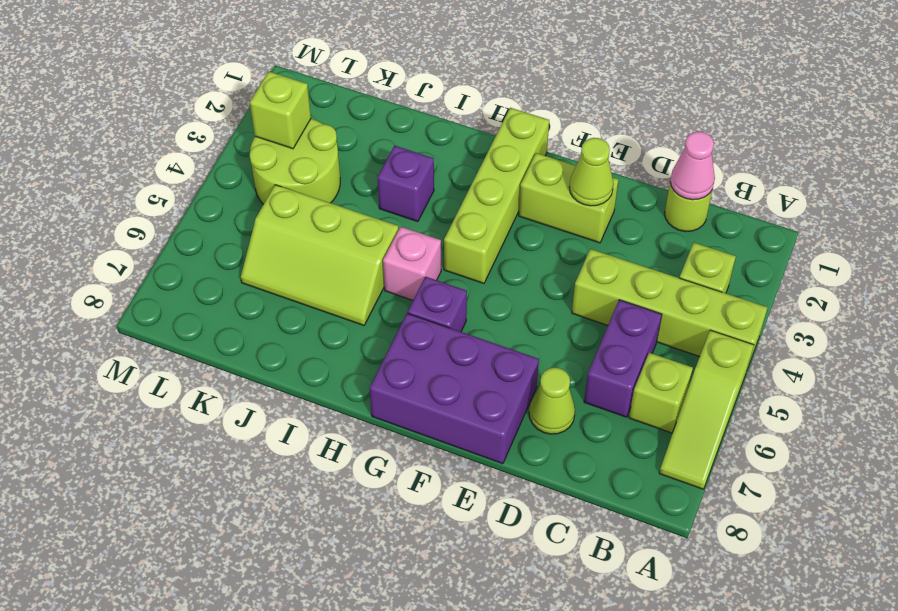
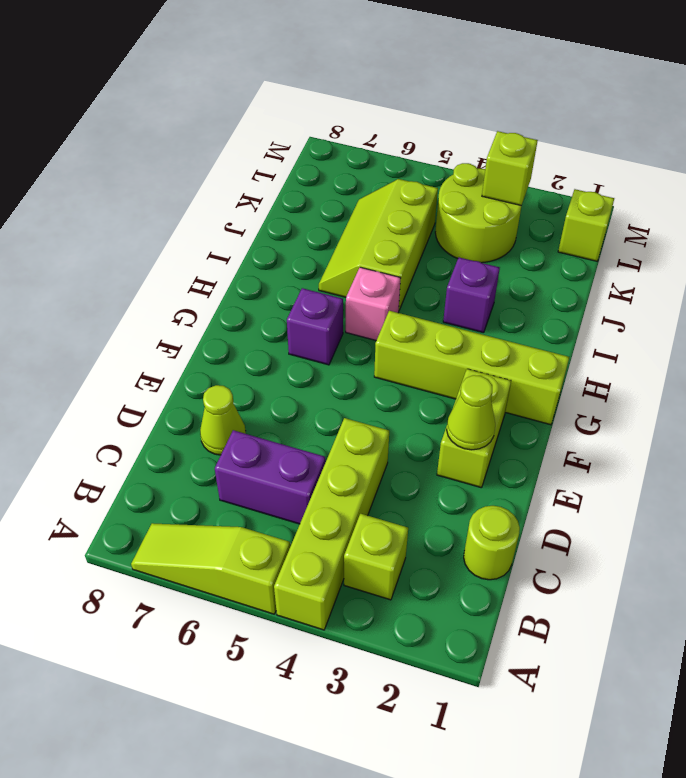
lime brick B6 level 1 -> lime brick L1 level 1
pink cone C1 level 2 -> none
purple brick E7:G8 level 1 -> none

